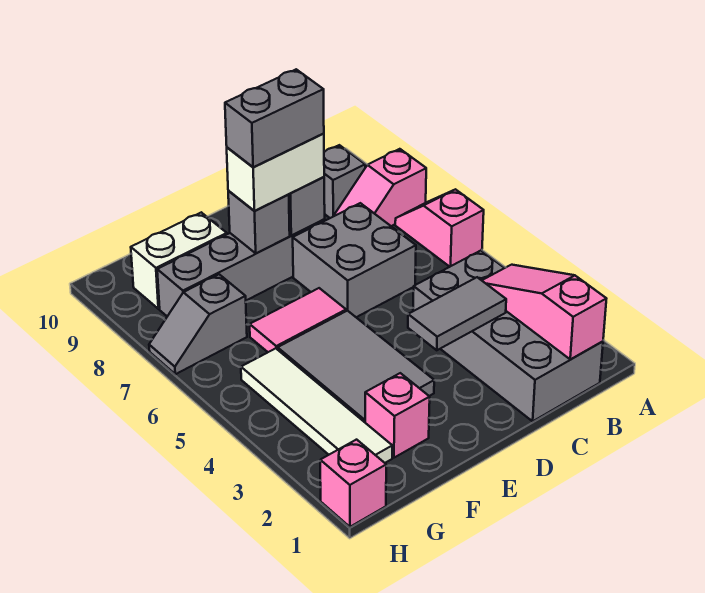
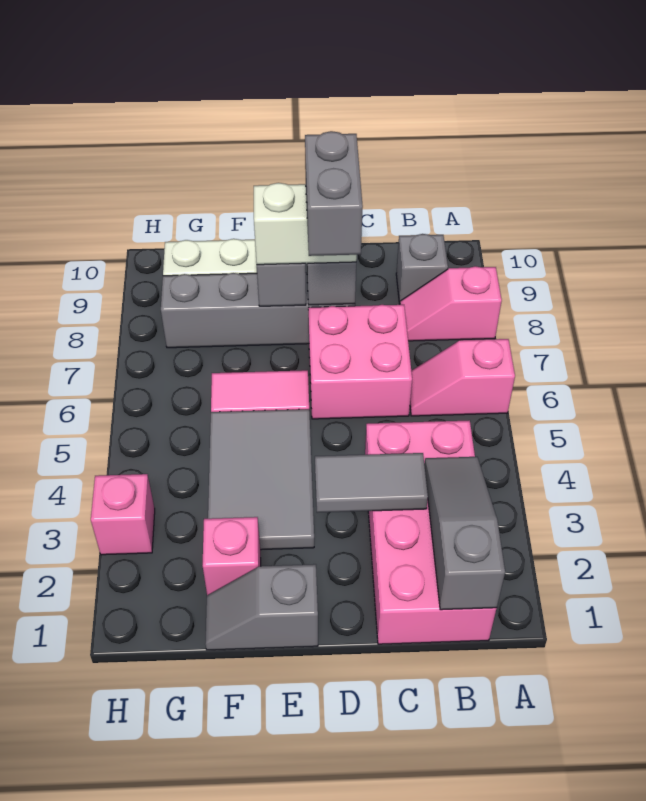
pink slope A6:A7 level 1 top 6 -> pink slope A6:B6 level 1 top A
grey brick B1:C4 level 1 -> pink brick B1:C4 level 1
pink slope B1:B3 level 2 top 1 -> grey slope B1:B3 level 2 top 1
grey brick C6:D7 level 1 -> pink brick C6:D7 level 1
grey brick D8:E8 level 4 -> grey brick D7:D8 level 4
white tile G2:G5 level 1 -> none
grey slope G7:H7 level 1 top G -> grey slope E1:F1 level 1 top E
pink brick H1 level 1 -> pink brick H3 level 1

